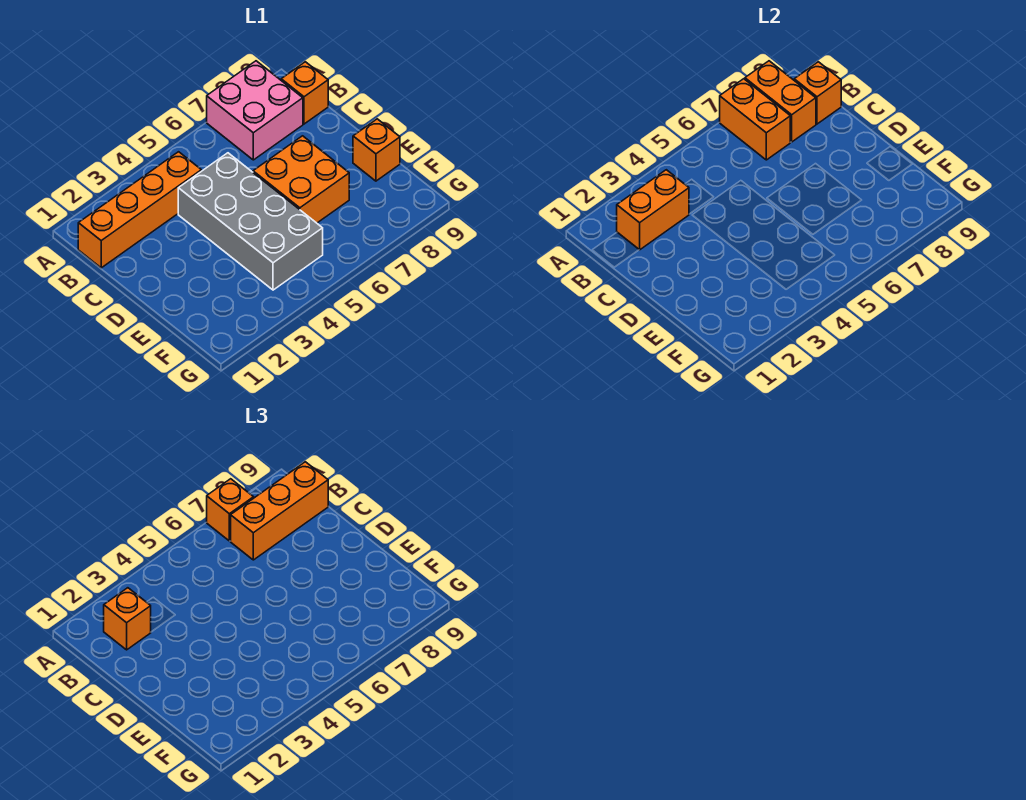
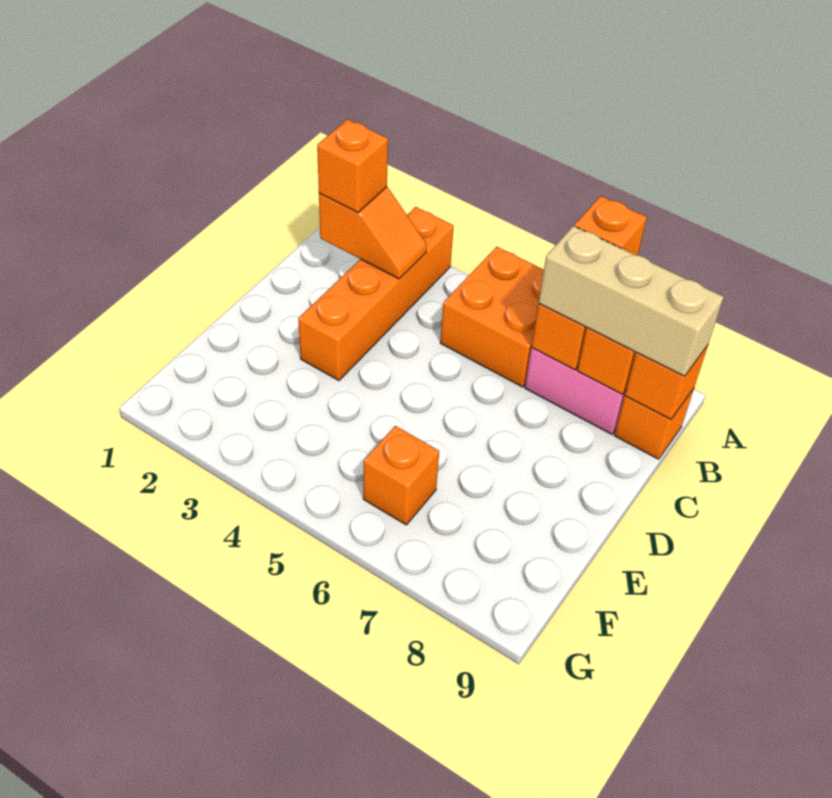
orange brick B1:B4 level 1 -> orange brick A3:D3 level 1
orange brick B2:B3 level 2 -> orange slope B2:B3 level 2 top 2
orange brick B7:B9 level 3 -> tan brick B7:B9 level 3
grey brick C4:F5 level 1 -> none
orange brick D6:E7 level 1 -> orange brick A5:B6 level 1
orange brick E9 level 1 -> orange brick F6 level 1

